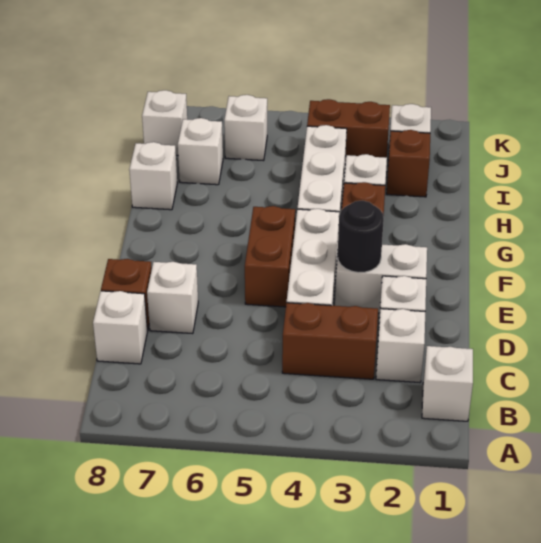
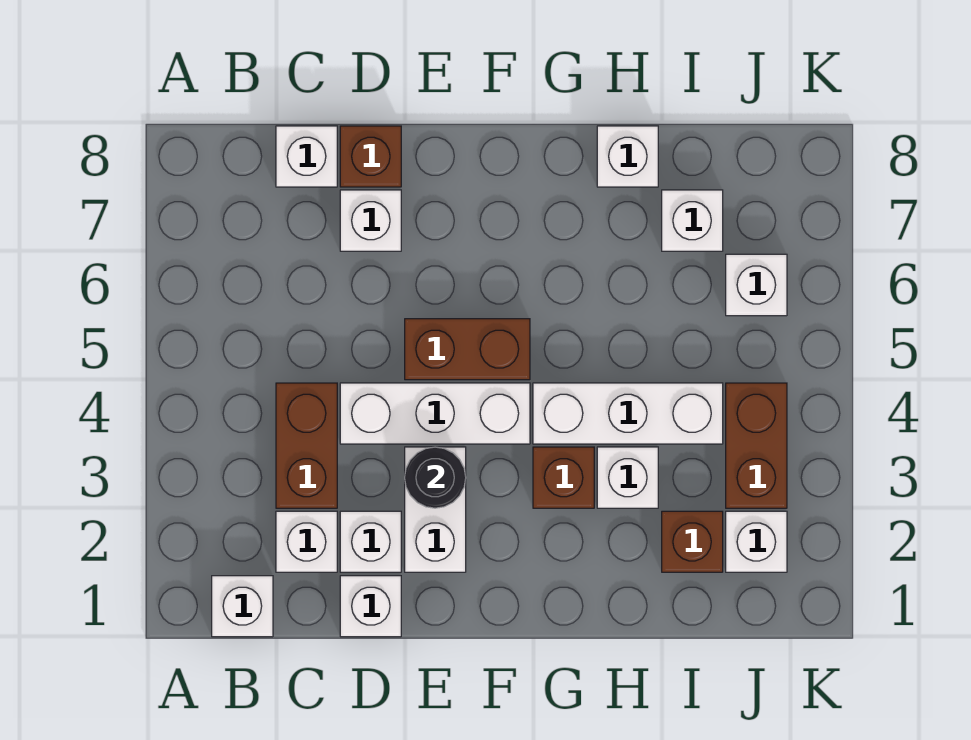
white brick J8 level 1 -> white brick D1 level 1

